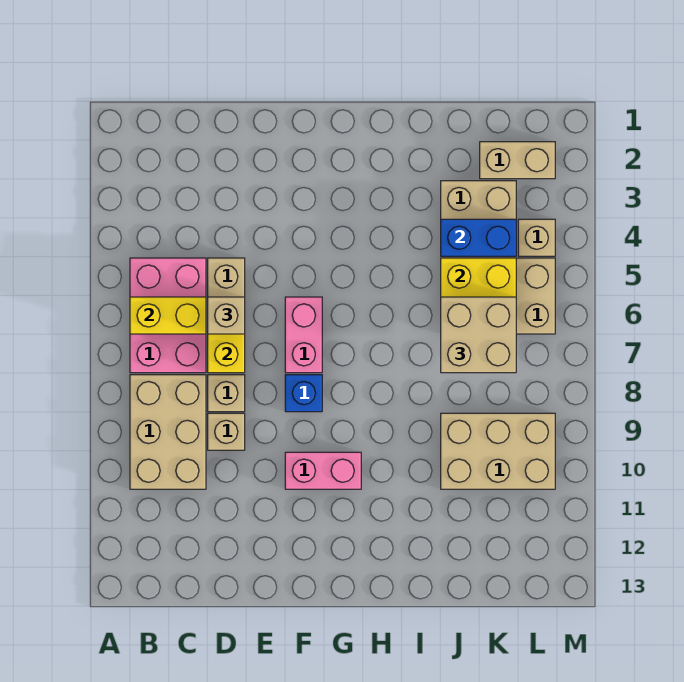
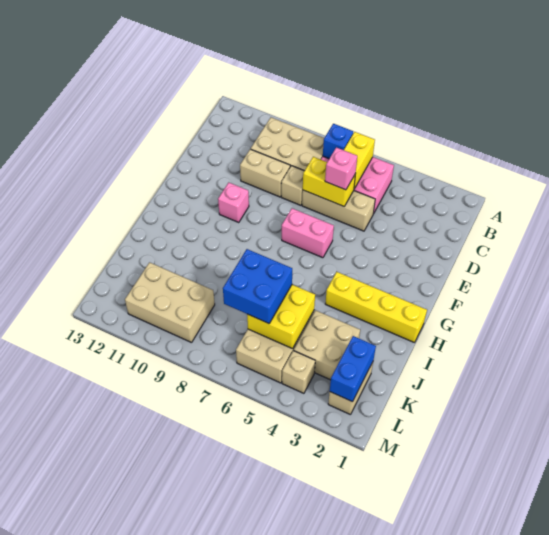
tan brick D6 level 3 -> pink brick D6 level 3
tan brick D9 level 1 -> tan brick D9:D10 level 1
blue brick F8 level 1 -> blue brick B7 level 2
pink brick F10:G10 level 1 -> pink brick F10 level 1
none -> yellow brick H1:H4 level 1
blue brick J4:K4 level 2 -> blue brick K2:L2 level 2
tan brick J6:K7 level 3 -> blue brick J6:K7 level 3
tan brick J9:L10 level 1 -> tan brick K9:L11 level 1

